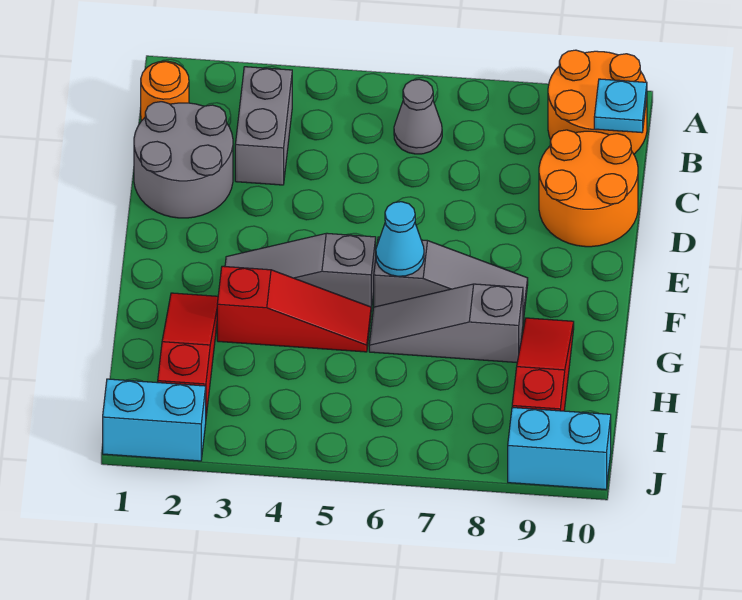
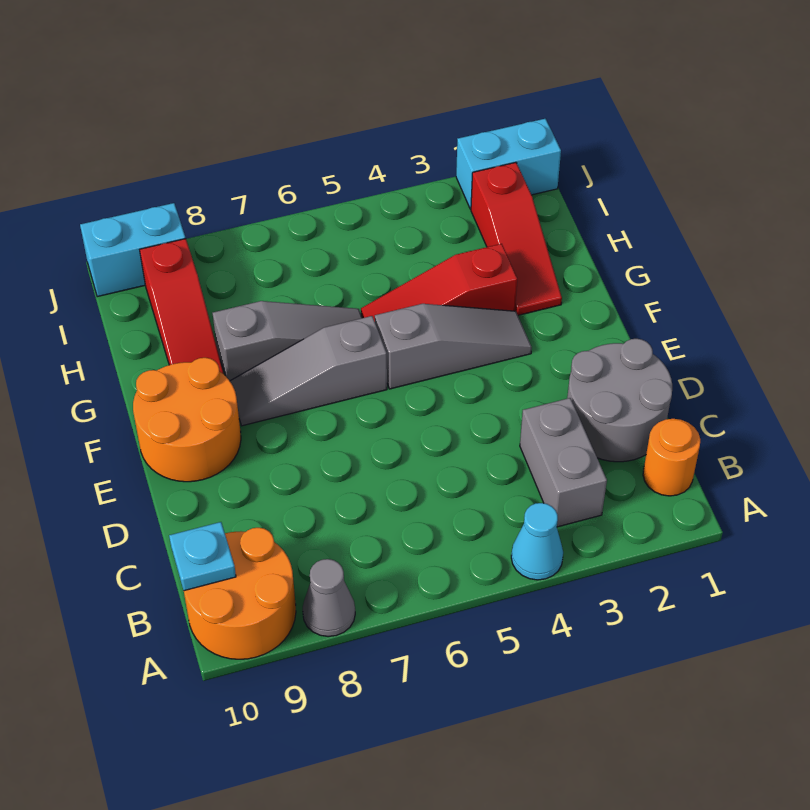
grey cone B6 level 1 -> grey cone A8 level 1
orange round brick C9:D10 level 1 -> orange round brick E9:F10 level 1
cyan cone F6 level 2 -> cyan cone A4 level 1

